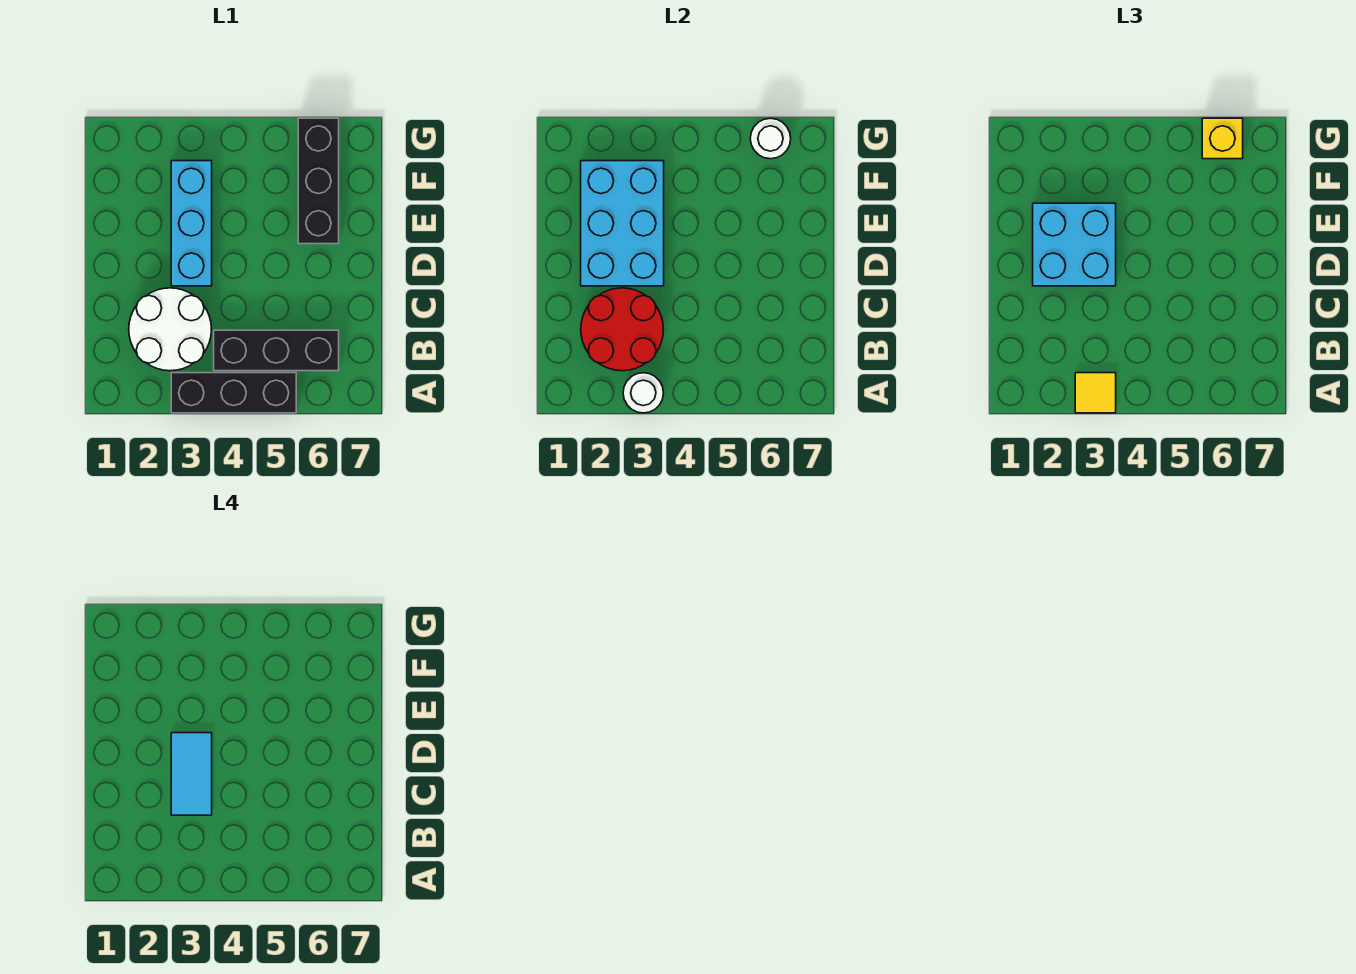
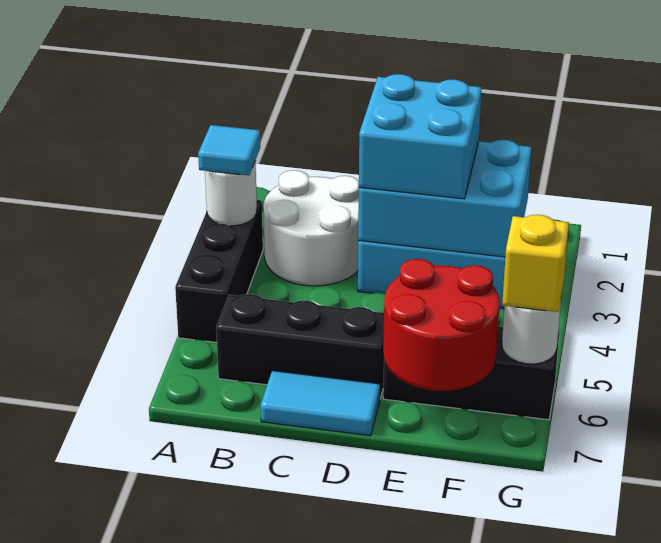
yellow tile A3 level 3 -> cyan tile A3 level 3
red round brick B2:C3 level 2 -> red round brick E6:F7 level 2
black brick B4:B6 level 1 -> black brick B6:D6 level 1
cyan tile C3:D3 level 4 -> cyan tile C7:D7 level 1

